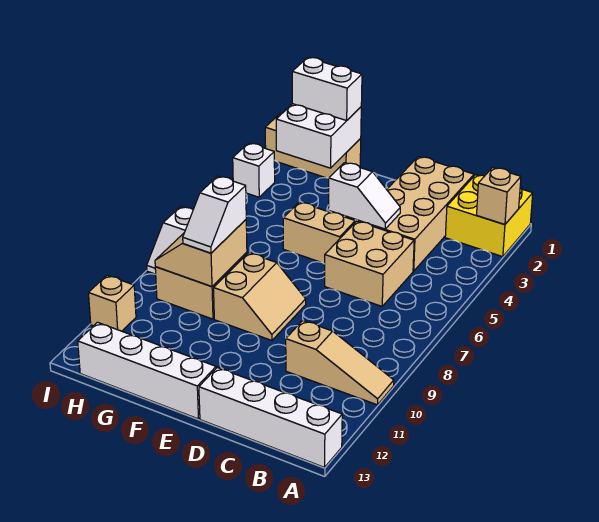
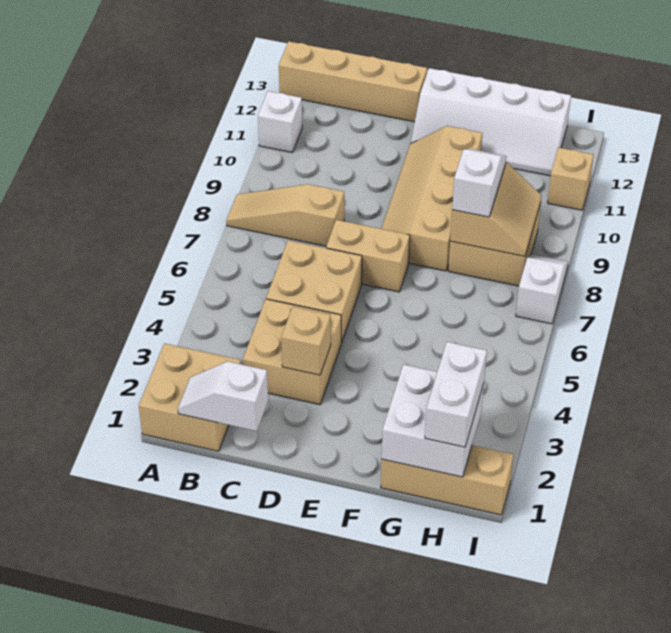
yellow brick A1:B2 level 1 -> tan brick A1:B2 level 1
tan brick A2 level 2 -> tan brick D3 level 2
tan slope A10:C10 level 1 top C -> tan slope A8:C8 level 1 top C
white brick A13:D13 level 1 -> tan brick A13:D13 level 1
tan brick C1:D4 level 1 -> tan brick C3:D4 level 1
white slope D4:E4 level 2 top E -> white slope B1:C1 level 2 top C
tan brick E5:F5 level 1 -> tan brick D7:E7 level 1
tan slope E8:F9 level 1 top F -> tan slope E8:F11 level 1 top F
white brick G1:H1 level 3 -> white brick H1:H2 level 3
white brick I3 level 1 -> white brick A11 level 1

